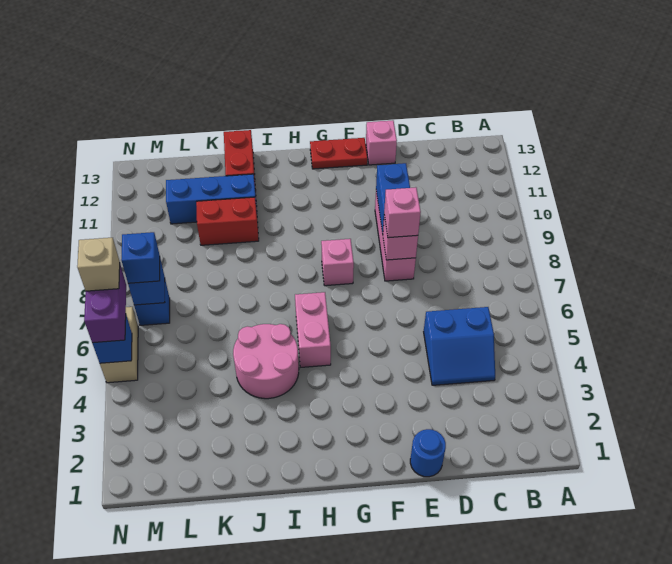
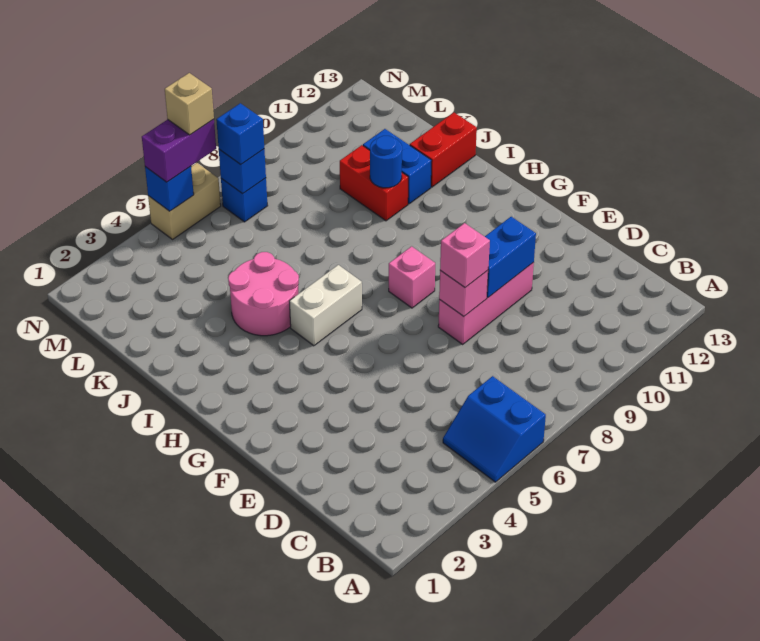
blue slope C4:D5 level 1 top 5 -> blue slope A5:B6 level 1 top 6
blue round brick E1 level 1 -> blue round brick J10 level 2
pink brick E13 level 1 -> none
red plate F13:G13 level 1 -> none
pink brick H5:H6 level 1 -> white brick H5:H6 level 1
blue brick J11:L11 level 1 -> blue brick J11:K11 level 1

